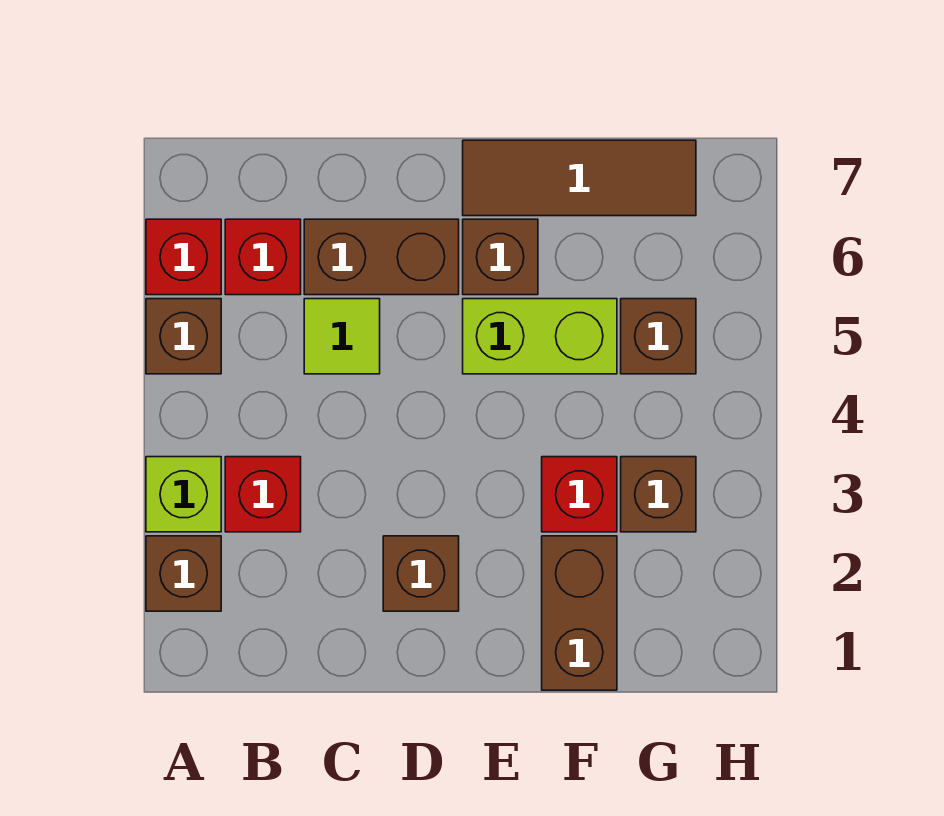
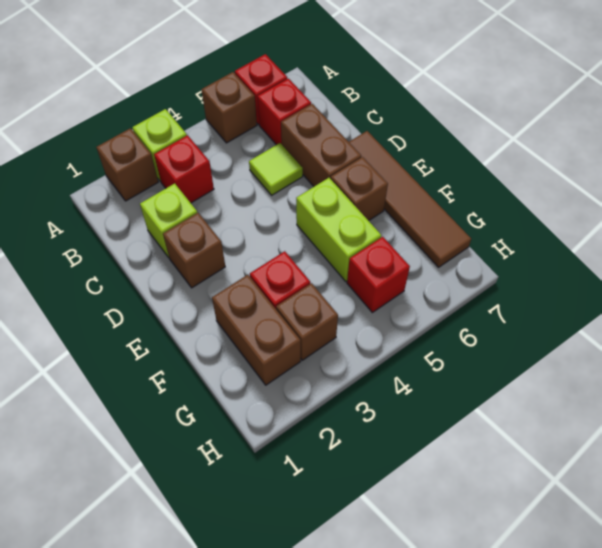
none -> lime brick C2 level 1
brown tile E7:G7 level 1 -> brown tile D7:G7 level 1
brown brick F1:F2 level 1 -> brown brick F2:G2 level 1
brown brick G5 level 1 -> red brick G5 level 1

